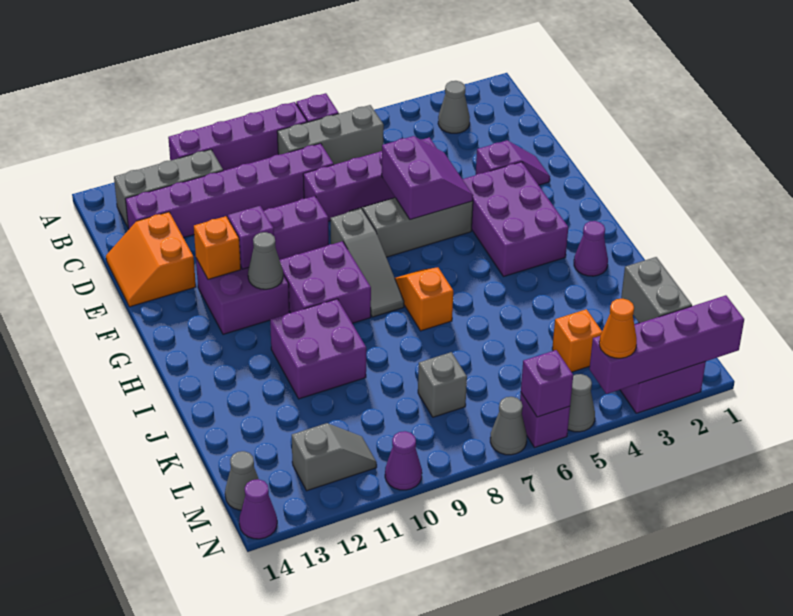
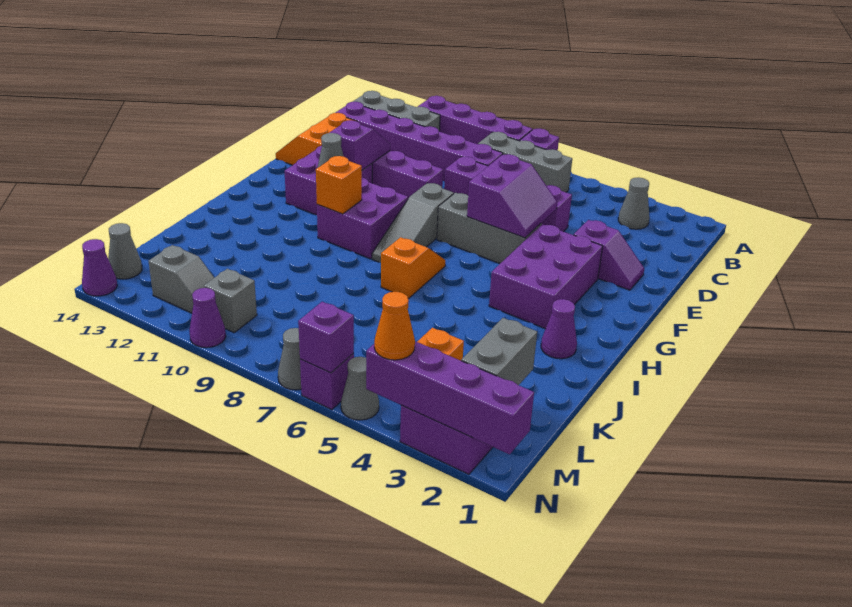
orange brick F12 level 2 -> orange brick H10 level 2
purple brick I10:J11 level 1 -> none
grey brick L8 level 1 -> grey brick M10 level 1

